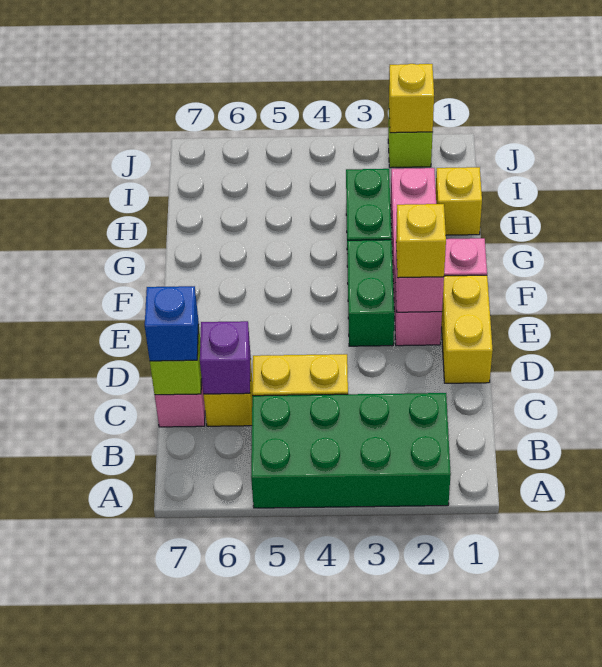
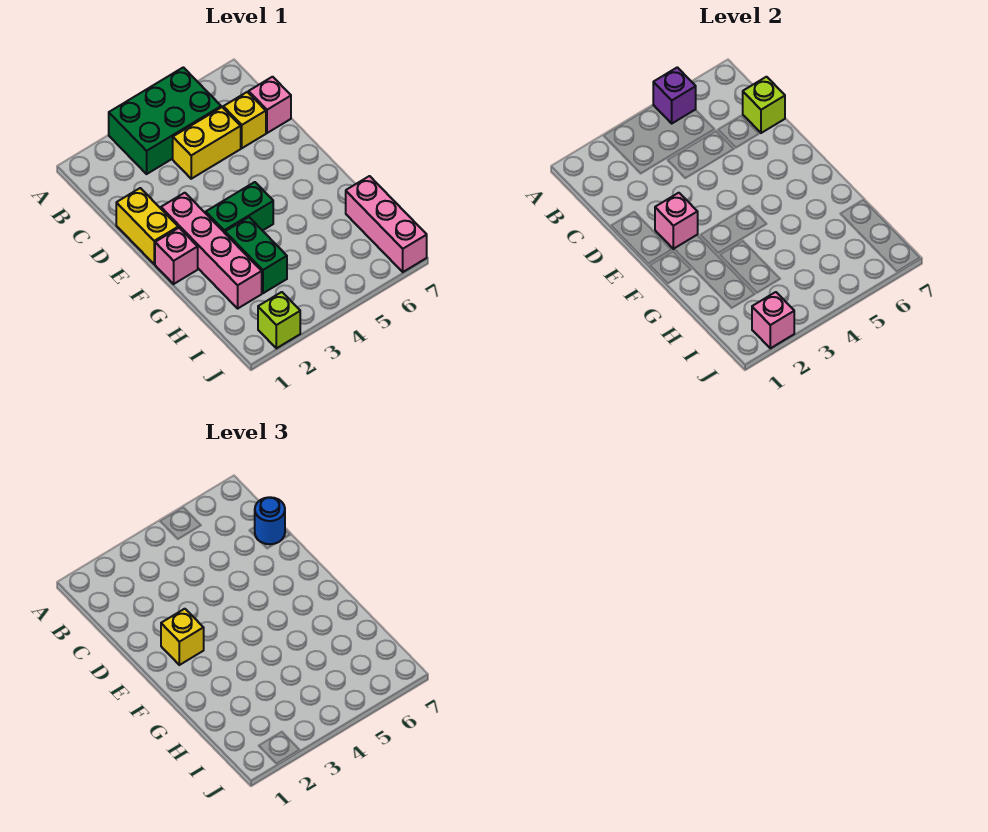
green brick A2:B5 level 1 -> green brick A3:B5 level 1
purple brick C6 level 2 -> purple brick A5 level 2
blue brick C7 level 3 -> blue round brick C7 level 3
green brick E3:F3 level 1 -> green brick F3:F4 level 1
yellow brick H1 level 1 -> none
none -> pink brick H7:J7 level 1
yellow brick J2 level 2 -> pink brick J2 level 2

